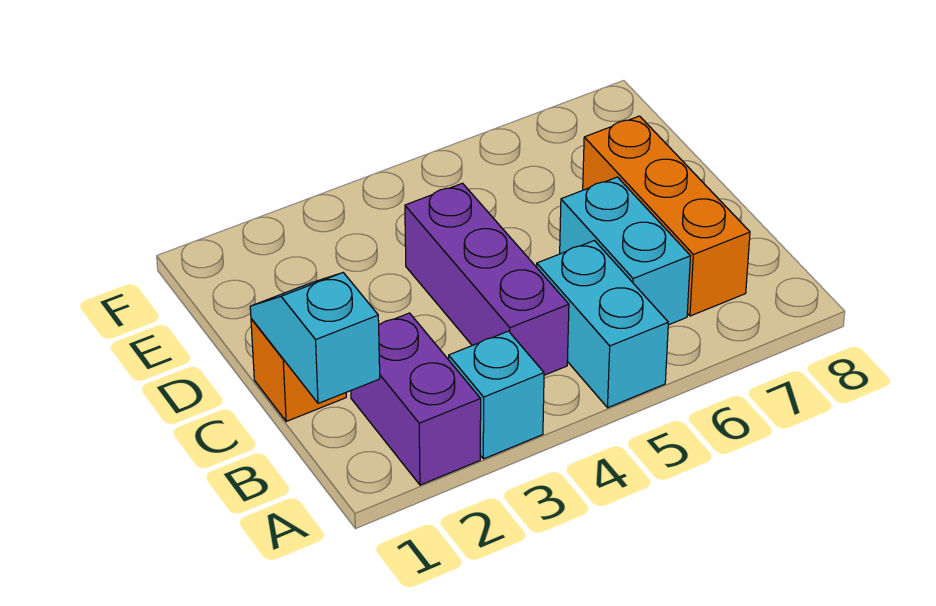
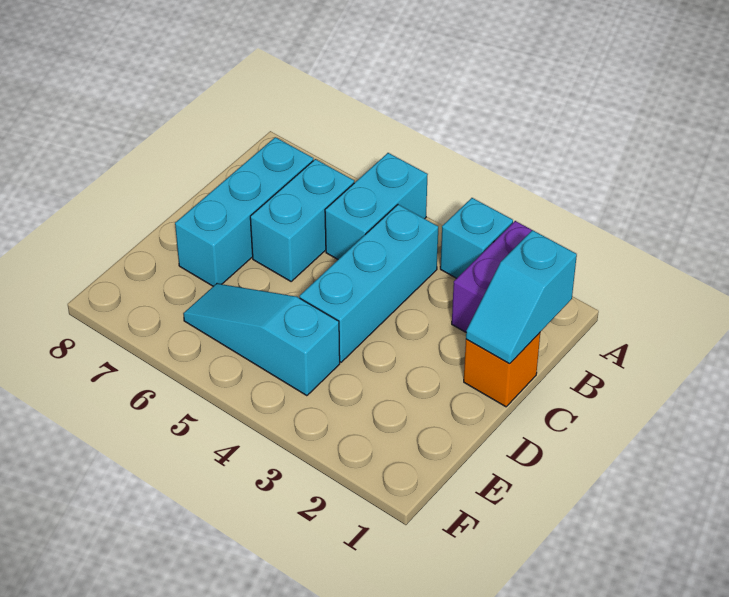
purple brick B4:D4 level 1 -> cyan brick B4:D4 level 1
orange brick B7:D7 level 1 -> cyan brick B7:D7 level 1
none -> cyan slope E4:E6 level 1 top 4

